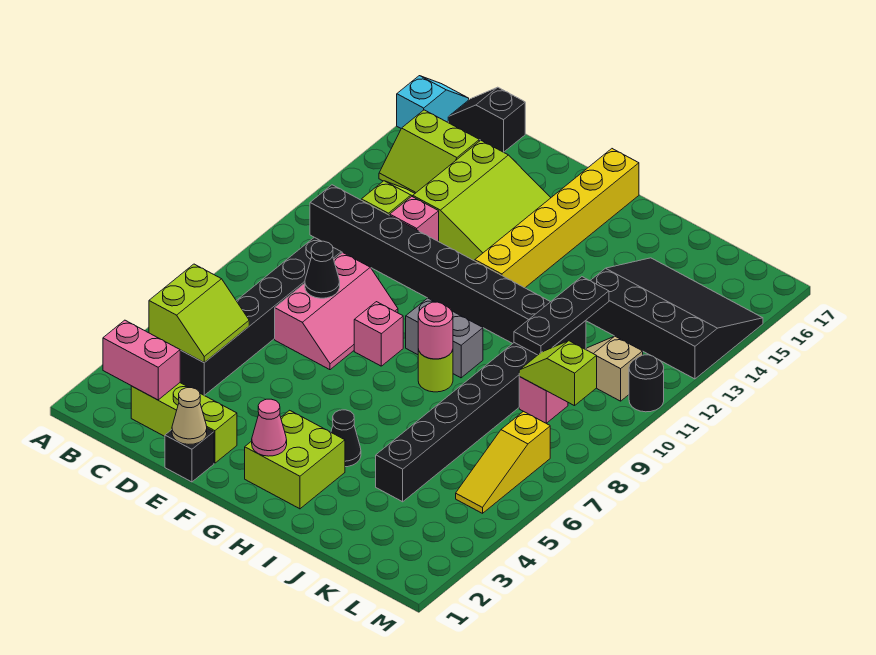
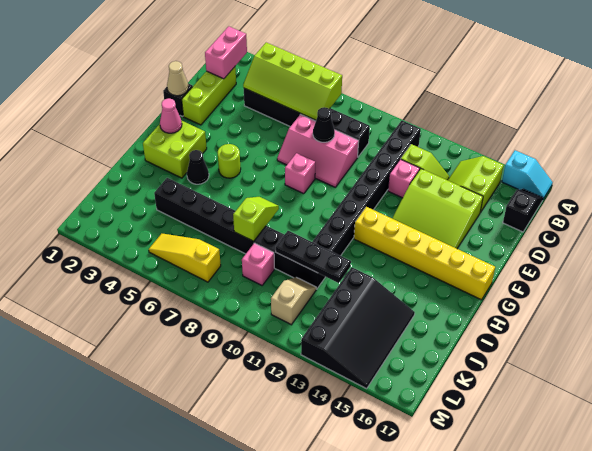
lime slope B4:C5 level 2 top B -> lime slope B4:C7 level 2 top B
grey brick G9:H9 level 1 -> none
lime round brick H8 level 1 -> lime round brick G5 level 1
pink round brick H8 level 2 -> none
lime slope K9:L9 level 2 top L -> lime slope I8:J8 level 2 top J
black round brick M11 level 1 -> none

